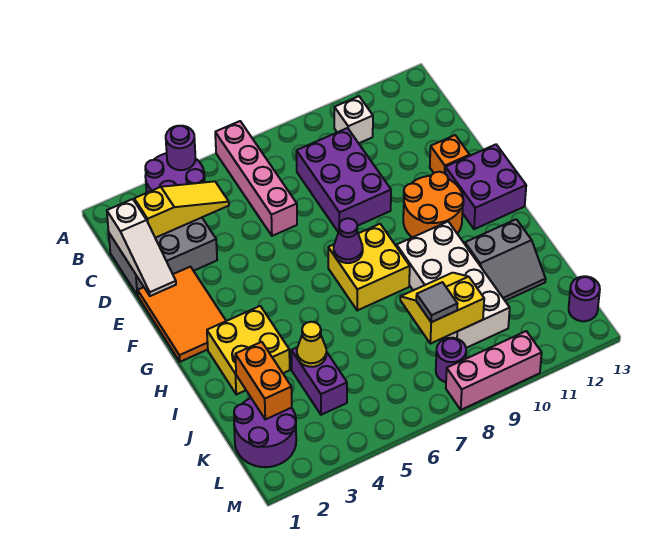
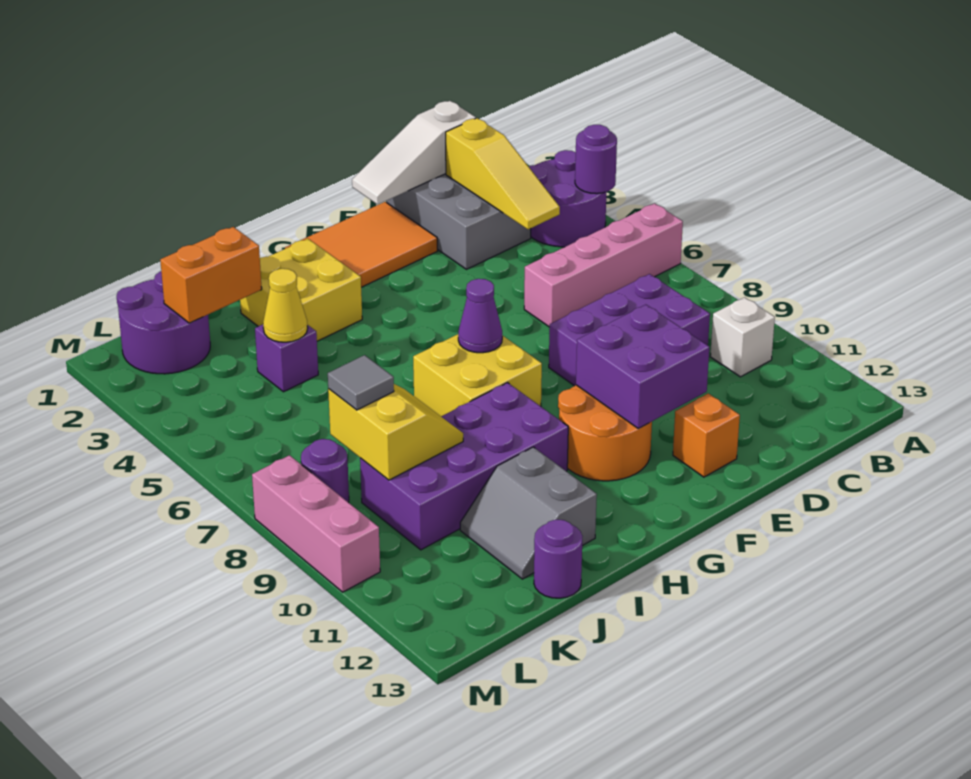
purple brick F12:G13 level 1 -> purple brick E10:F11 level 2
white brick H9:K10 level 1 -> purple brick H9:K10 level 1
purple brick J4:K4 level 1 -> purple brick J4 level 1
purple round brick L13 level 1 -> purple round brick J13 level 1

